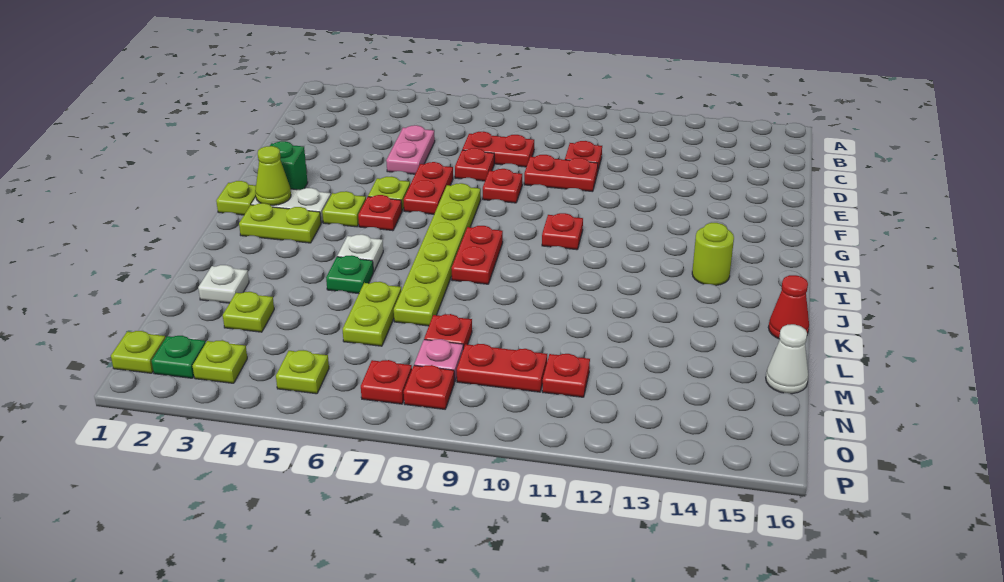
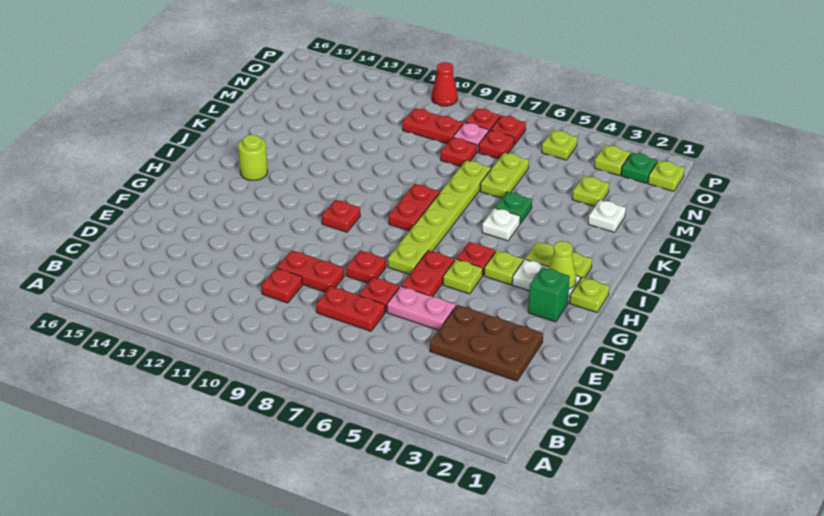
none -> brown plate D2:E4 level 1
pink plate D5:E5 level 1 -> pink plate E5:E6 level 1
red cone K16 level 1 -> red cone P10 level 1
white cone M16 level 1 -> none
red plate N11 level 1 -> red plate N7 level 1

